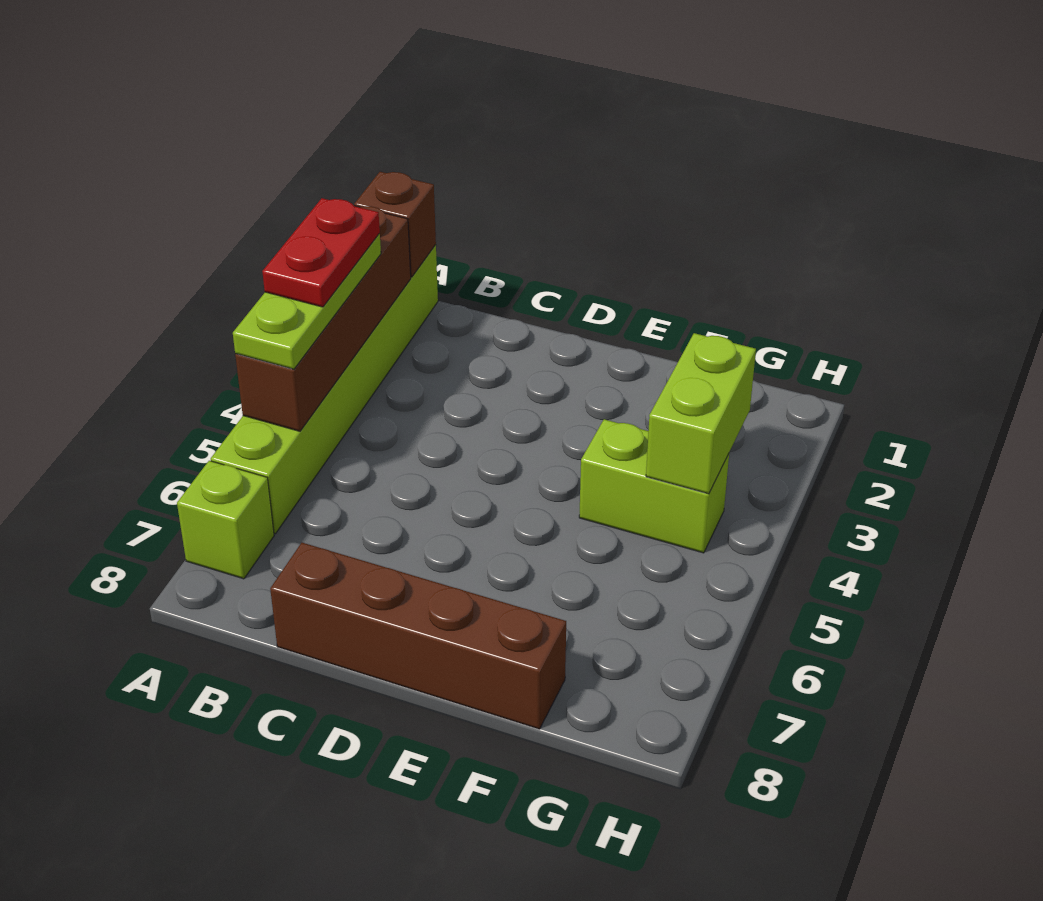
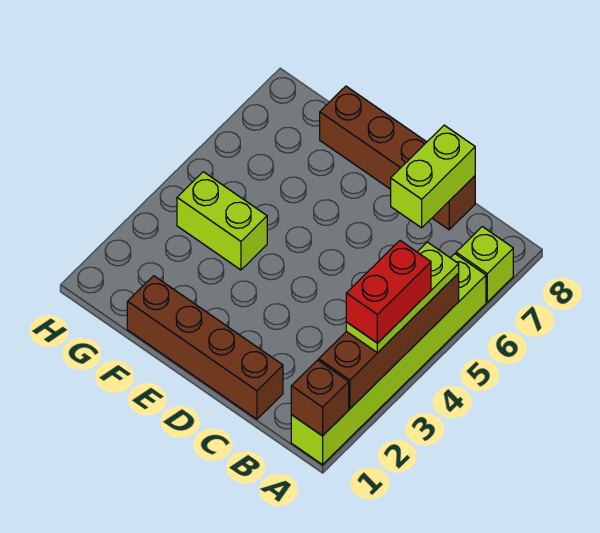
red plate A3:A4 level 4 -> red brick A3:A4 level 4
none -> brown brick C1:F1 level 1
lime brick G3:G4 level 2 -> lime brick C7:C8 level 2

